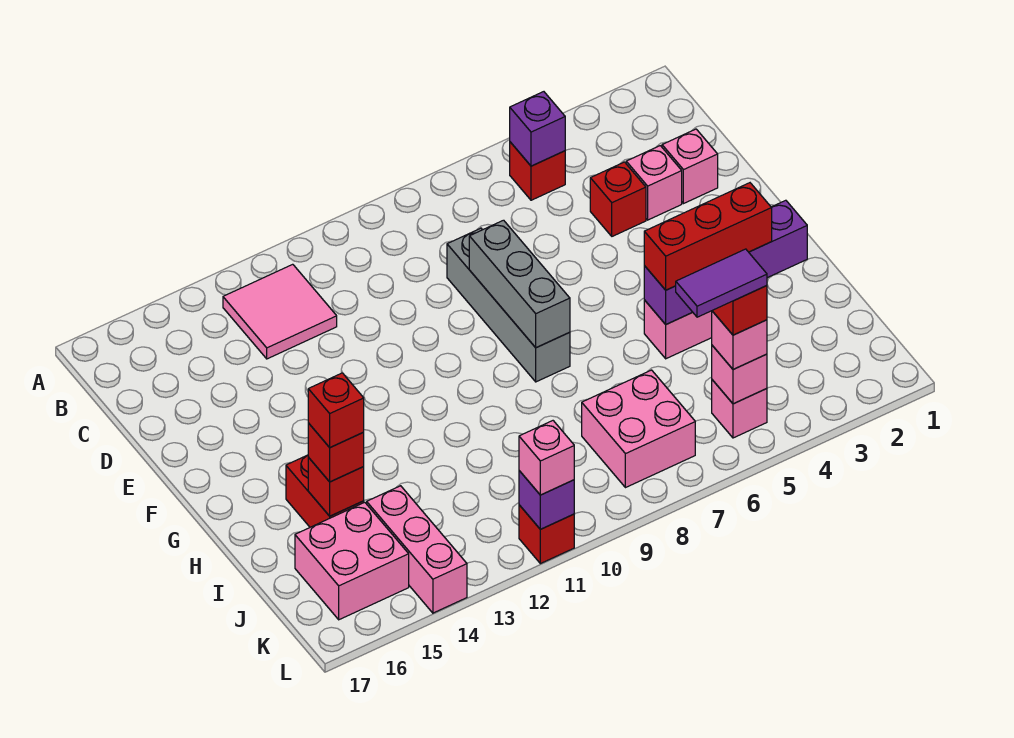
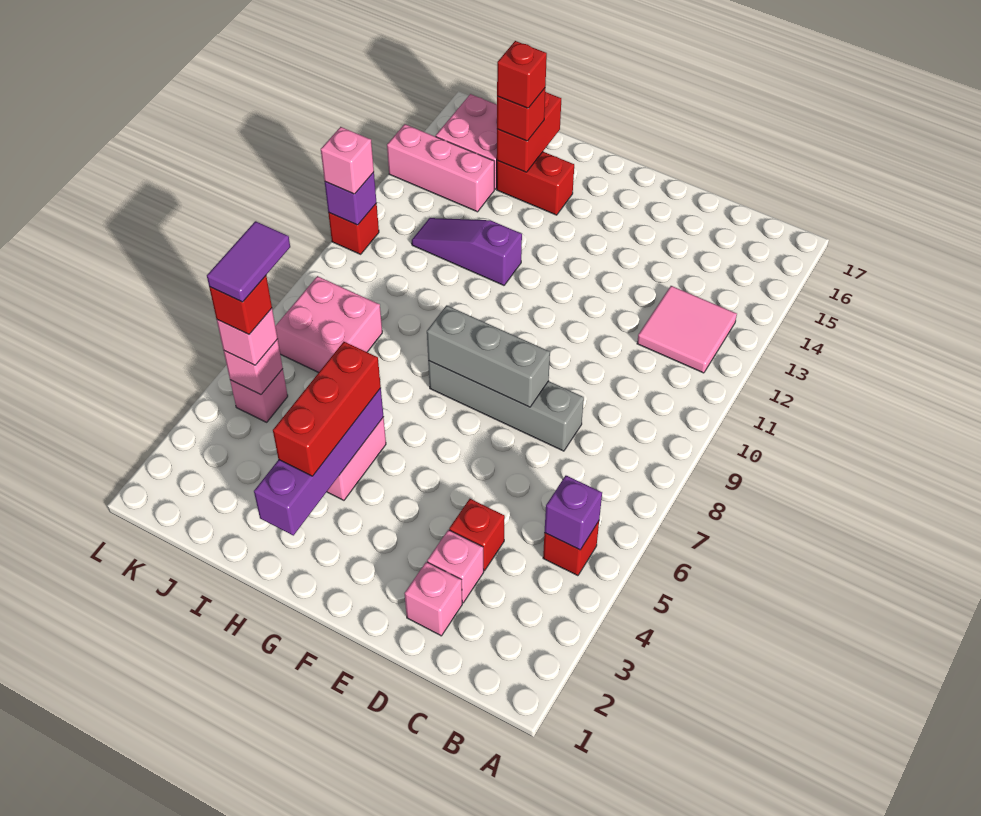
none -> purple slope H12:J12 level 1 top H
red brick I15 level 2 -> red brick I15:I16 level 2

